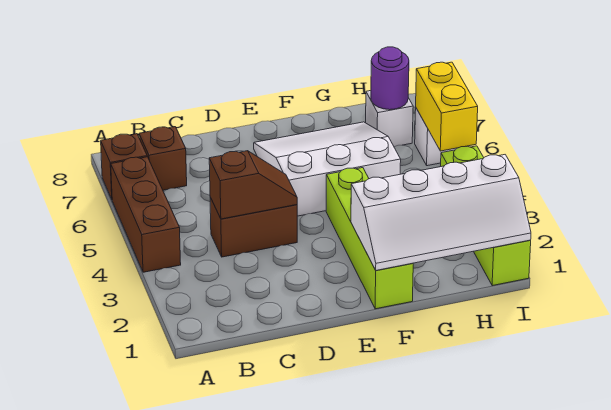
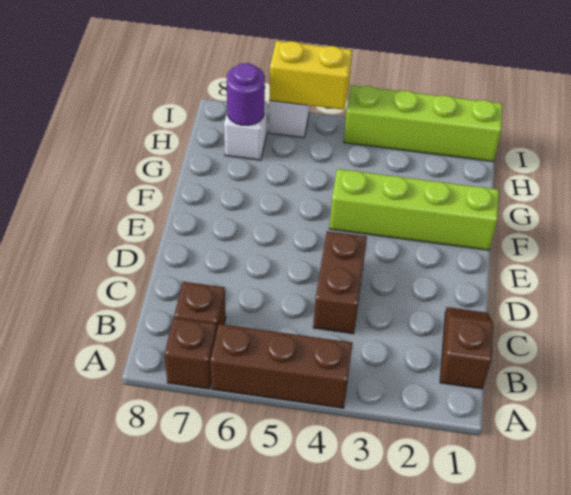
brown slope C4:D4 level 2 top C -> brown slope B1:C1 level 1 top B
white slope E5:G7 level 1 top 5 -> none
white slope F1:I2 level 2 top 2 -> none

